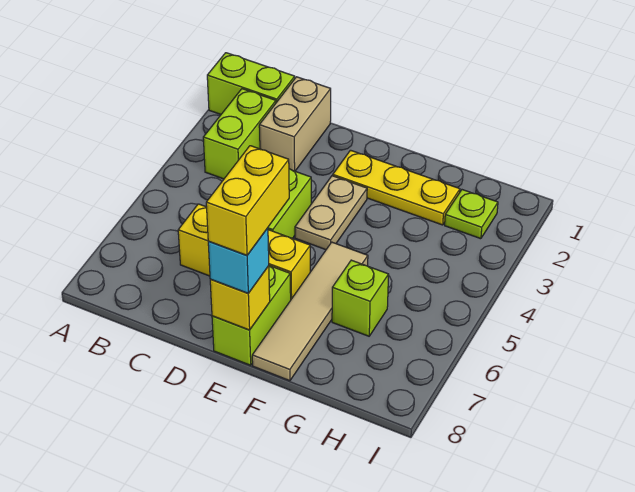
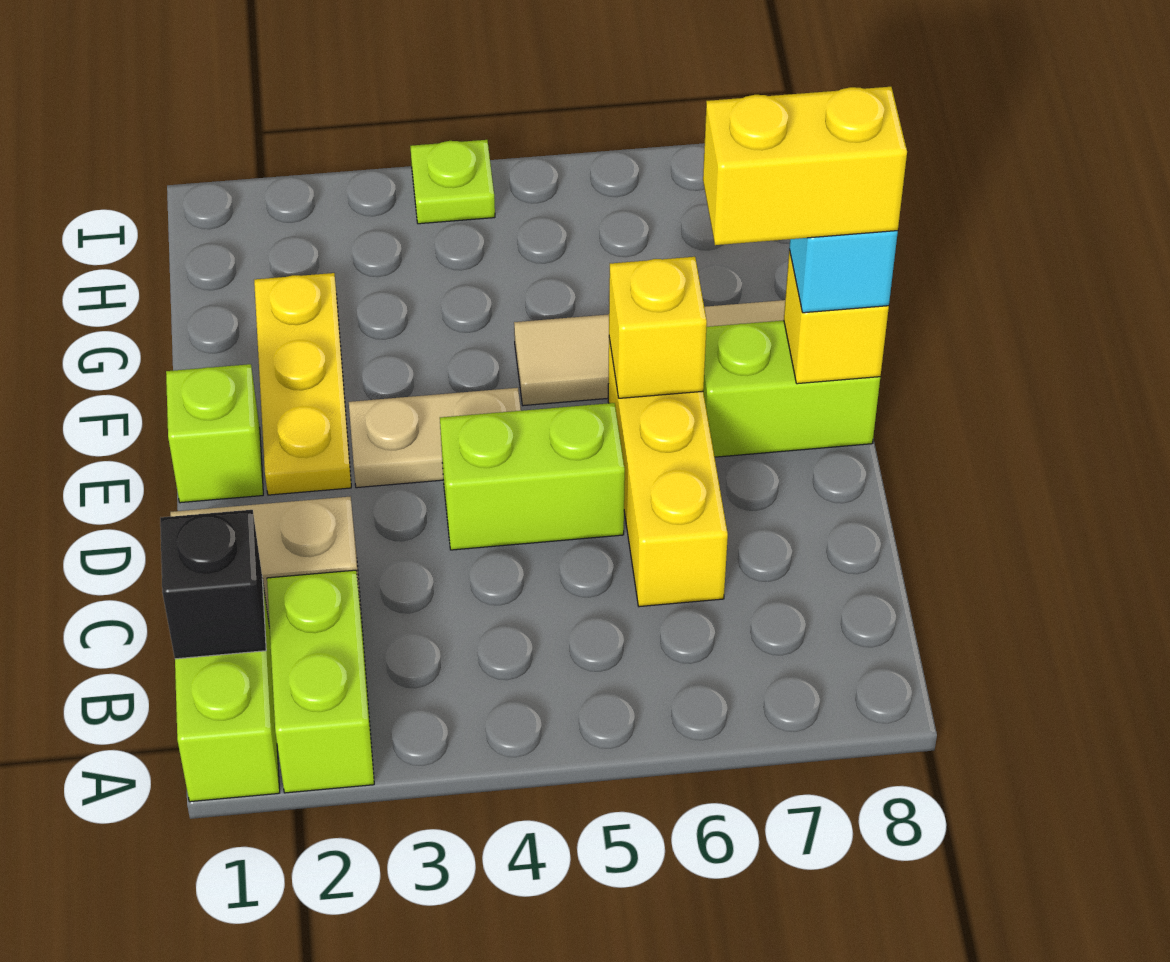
none -> black brick B1 level 2
lime brick B2:B3 level 1 -> lime brick A2:B2 level 1
none -> yellow brick E6 level 2
lime brick G6 level 1 -> lime brick E1 level 1
lime plate H2 level 1 -> lime plate I4 level 1

